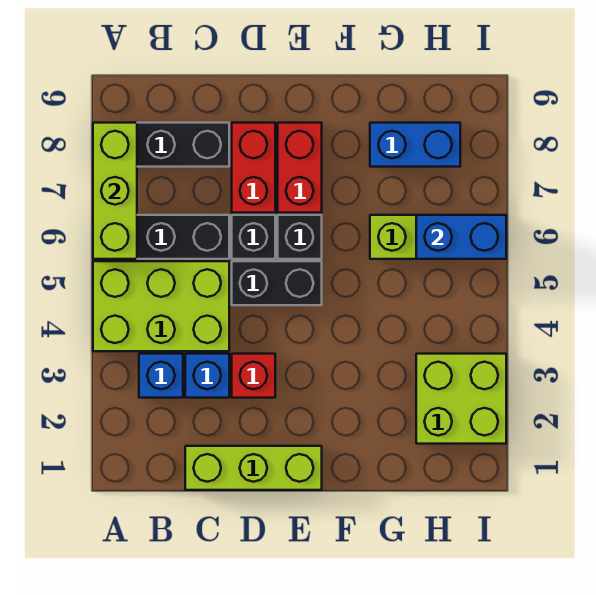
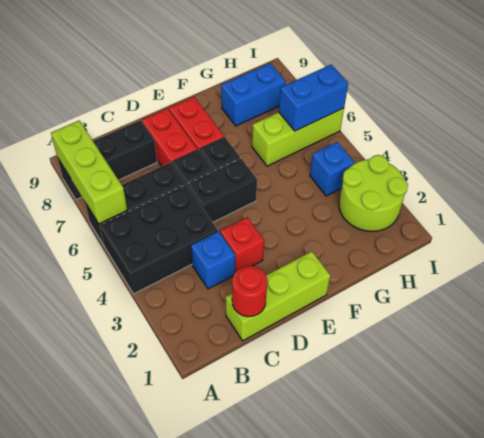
lime brick A4:C5 level 1 -> black brick A4:C5 level 1
blue brick B3 level 1 -> blue brick H4 level 1
none -> red round brick C1 level 2
lime brick H2:I3 level 1 -> lime round brick H2:I3 level 1

